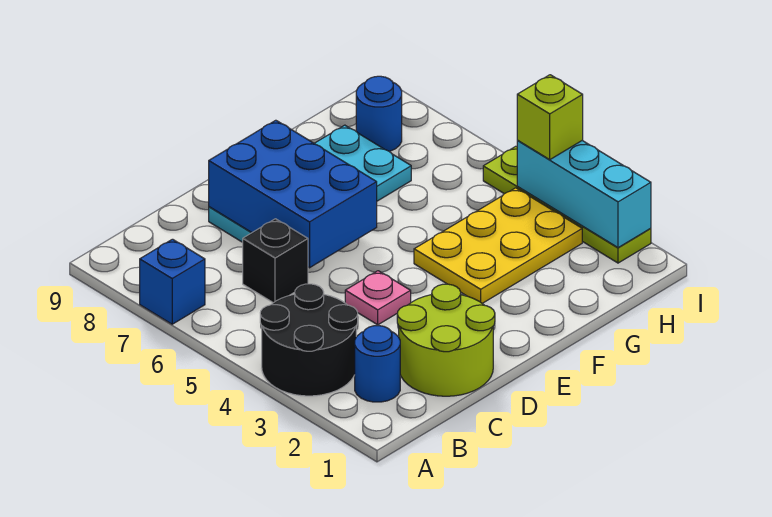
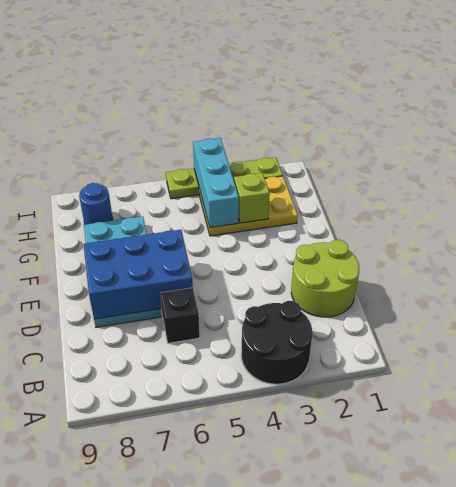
blue brick A7 level 1 -> none
blue round brick B2 level 1 -> none
pink plate D4 level 1 -> none
yellow plate F3:H4 level 1 -> yellow plate G2:H4 level 1
cyan brick I2:I4 level 2 -> cyan brick G4:I4 level 2
lime brick I4 level 3 -> lime brick G3 level 2

